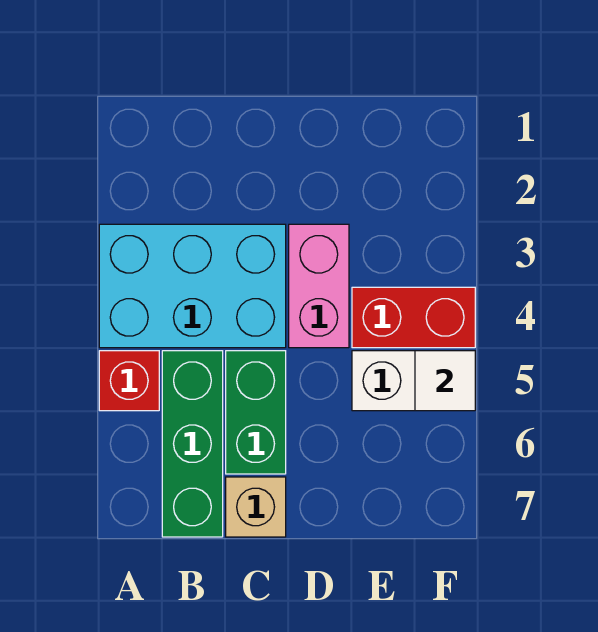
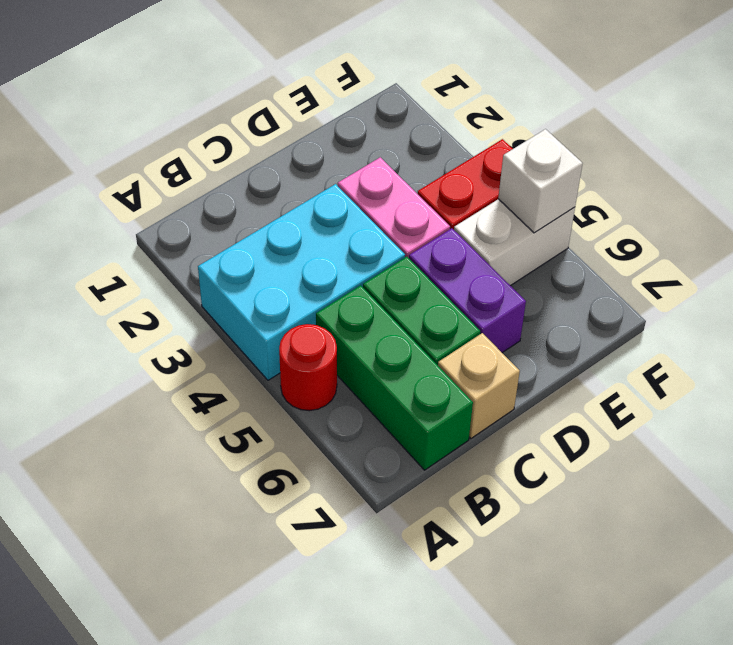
red brick A5 level 1 -> red round brick A5 level 1
none -> purple brick D5:D6 level 1
white tile F5 level 2 -> white brick F5 level 2

